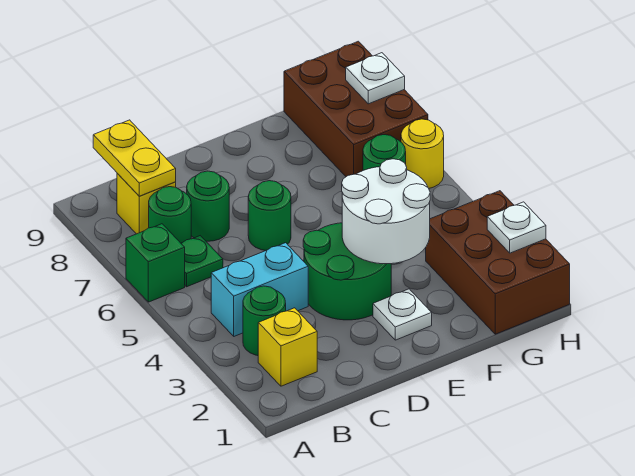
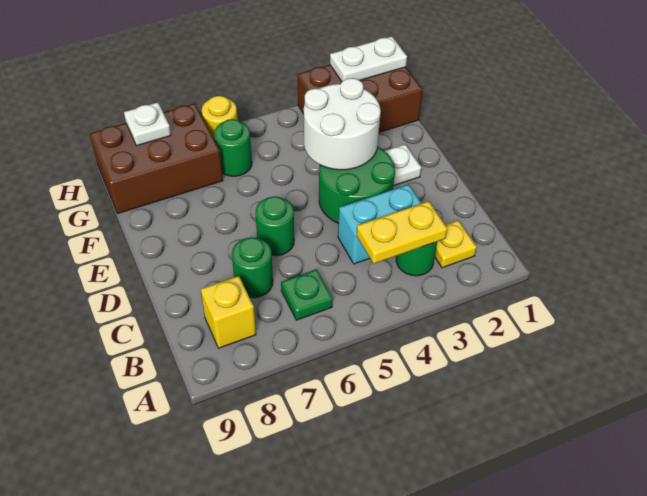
green brick A6 level 1 -> none
yellow brick B2 level 1 -> yellow plate B2 level 1
cyan brick B4:C4 level 1 -> cyan brick C3:C4 level 1
green round brick B7 level 1 -> none
yellow plate B8:B9 level 2 -> yellow plate B3:B4 level 2
white plate H2 level 2 -> white plate H1:H2 level 2

